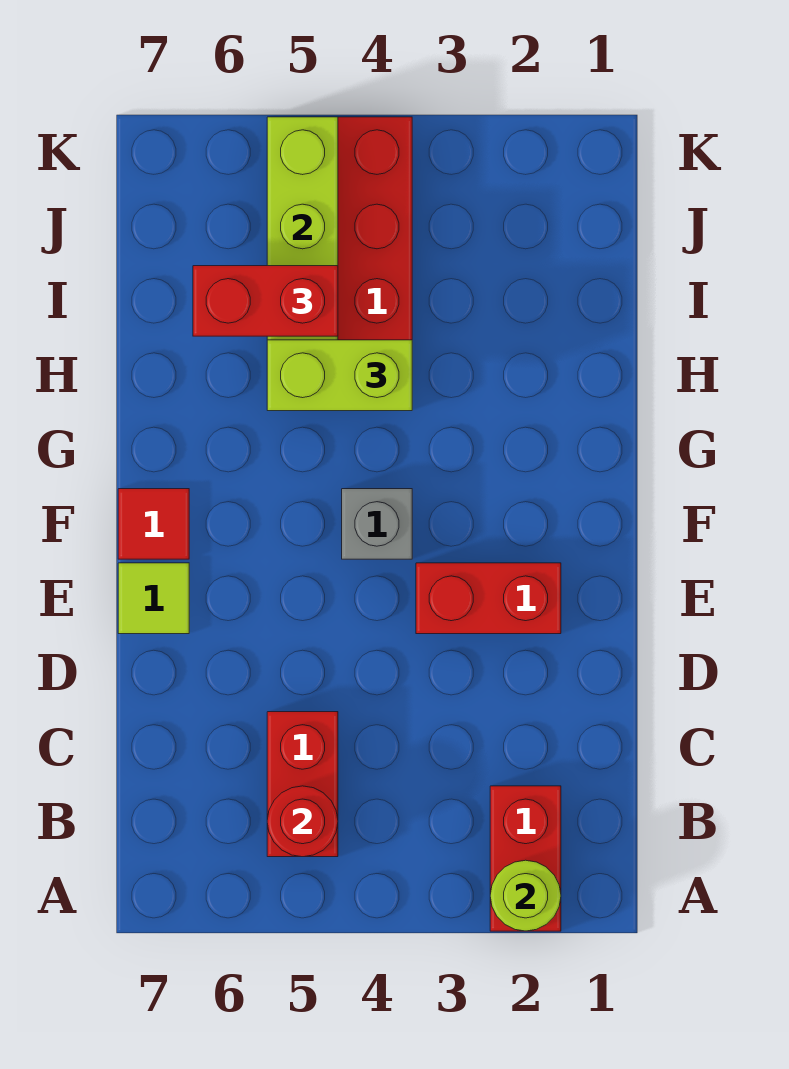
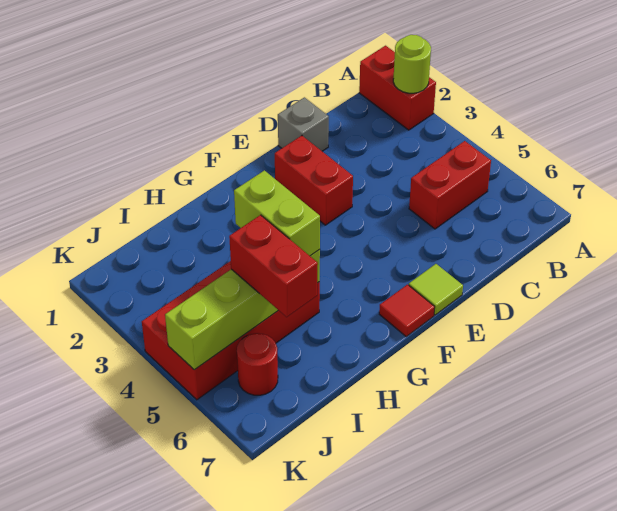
red brick A2:B2 level 1 -> red brick A1:A2 level 1
red round brick B5 level 2 -> red round brick J6 level 1
grey brick F4 level 1 -> grey brick D1 level 1

